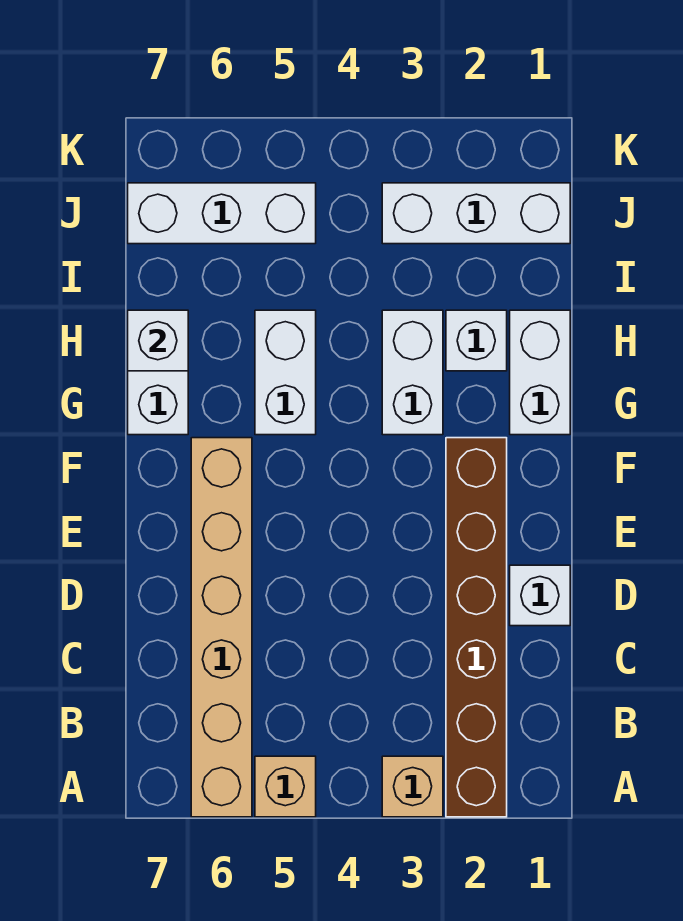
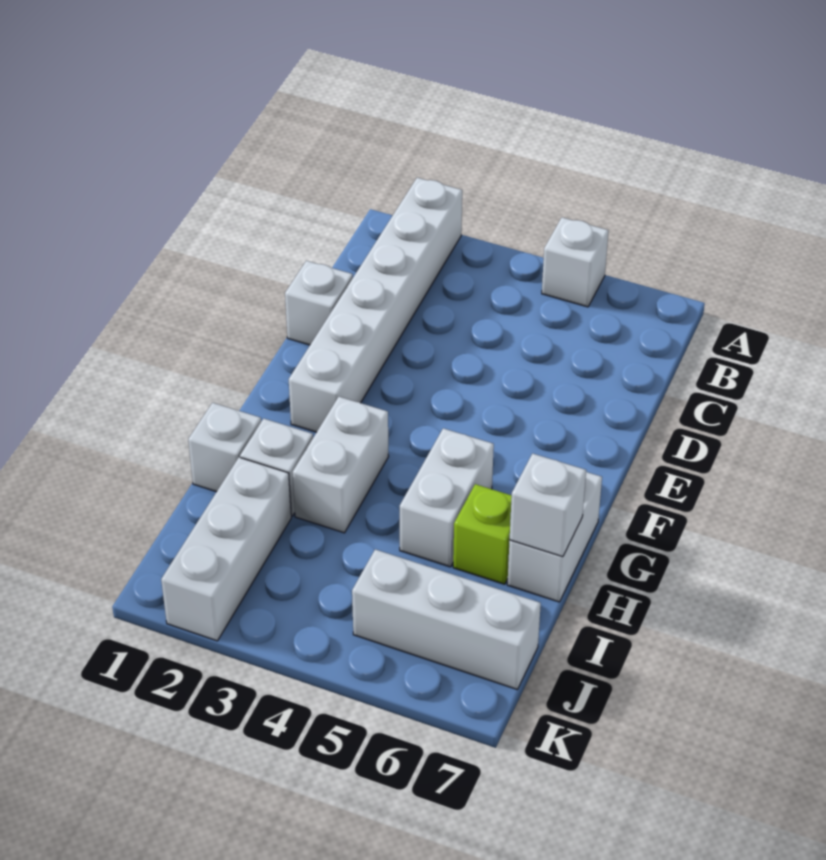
brown brick A2:F2 level 1 -> white brick A2:F2 level 1
tan brick A3 level 1 -> none
tan brick A5 level 1 -> white brick A5 level 1
tan brick A6:F6 level 1 -> none
white brick G1:H1 level 1 -> white brick H1 level 1
none -> lime brick H6 level 1
white brick J1:J3 level 1 -> white brick I2:K2 level 1

